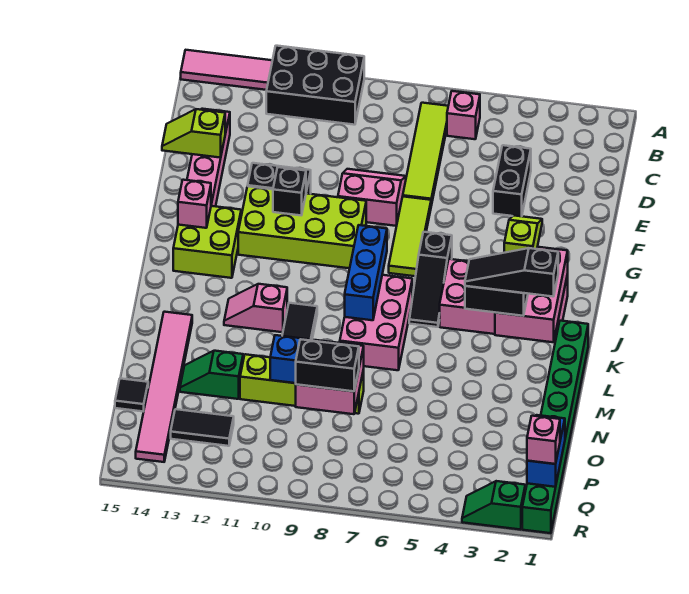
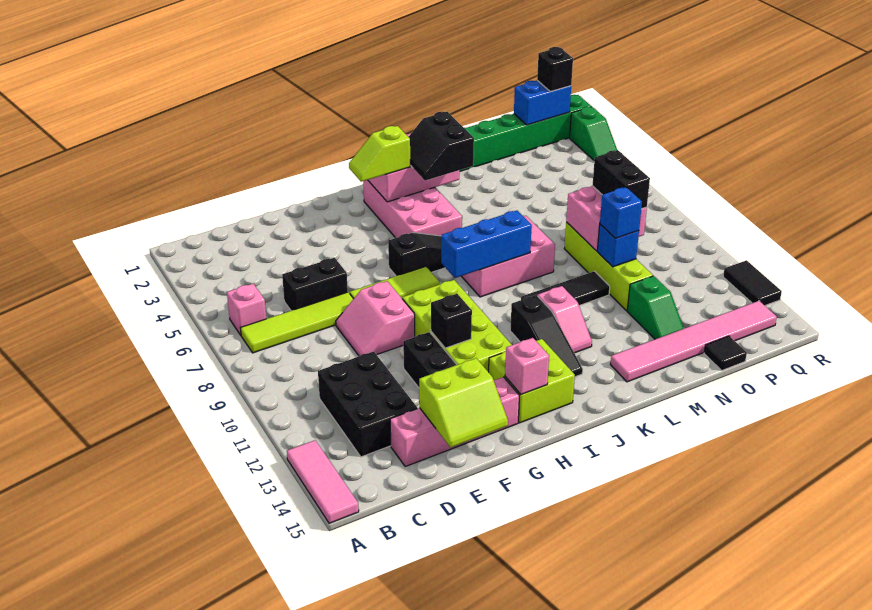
black brick A10:B12 level 1 -> black brick C11:D13 level 1
black brick D4:E4 level 1 -> black brick D6:E6 level 1
lime slope E14:E15 level 2 top 14 -> lime slope E14:F15 level 2 top 14
black slope K2:K4 level 4 top 2 -> black slope J11:J13 level 1 top 11
none -> blue brick N10 level 3
black tile P12:P13 level 1 -> black tile R12:R13 level 1
pink brick Q1 level 3 -> black brick Q1 level 3

